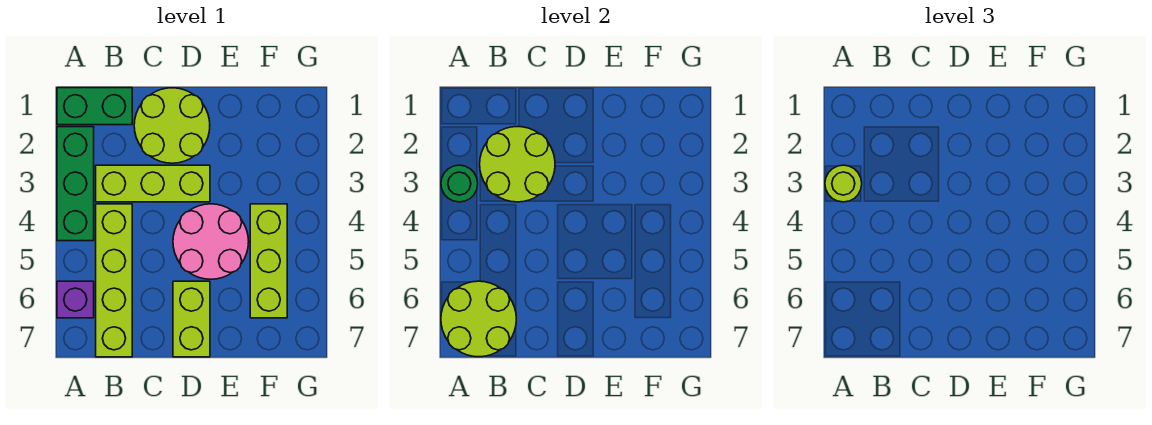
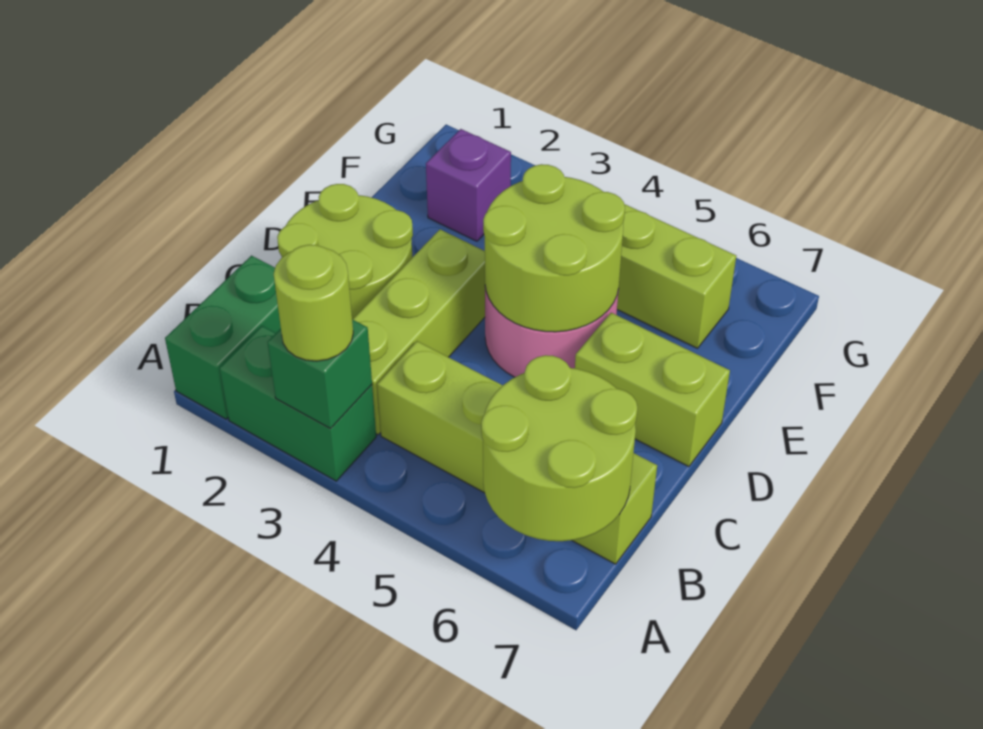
green brick A2:A4 level 1 -> green brick A2:A3 level 1
green round brick A3 level 2 -> green brick A3 level 2
purple brick A6 level 1 -> purple brick F2 level 1
lime round brick B2:C3 level 2 -> lime round brick D4:E5 level 2

